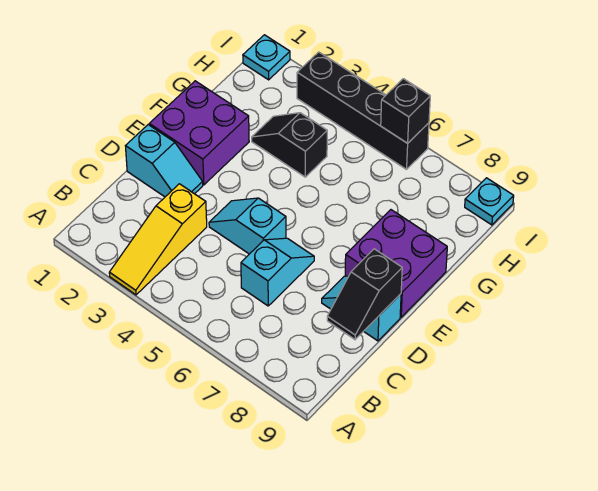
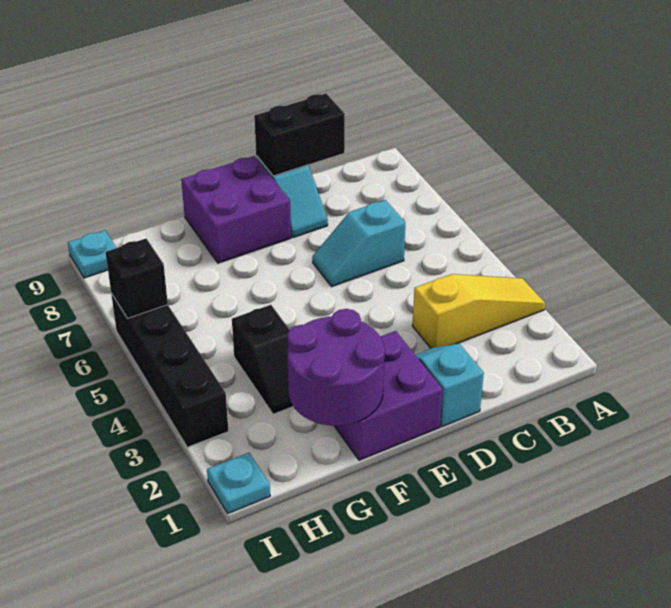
black slope C9:D9 level 2 top D -> black brick C9:D9 level 2
cyan slope D4:D5 level 1 top 5 -> none
none -> purple round brick F1:G2 level 2

